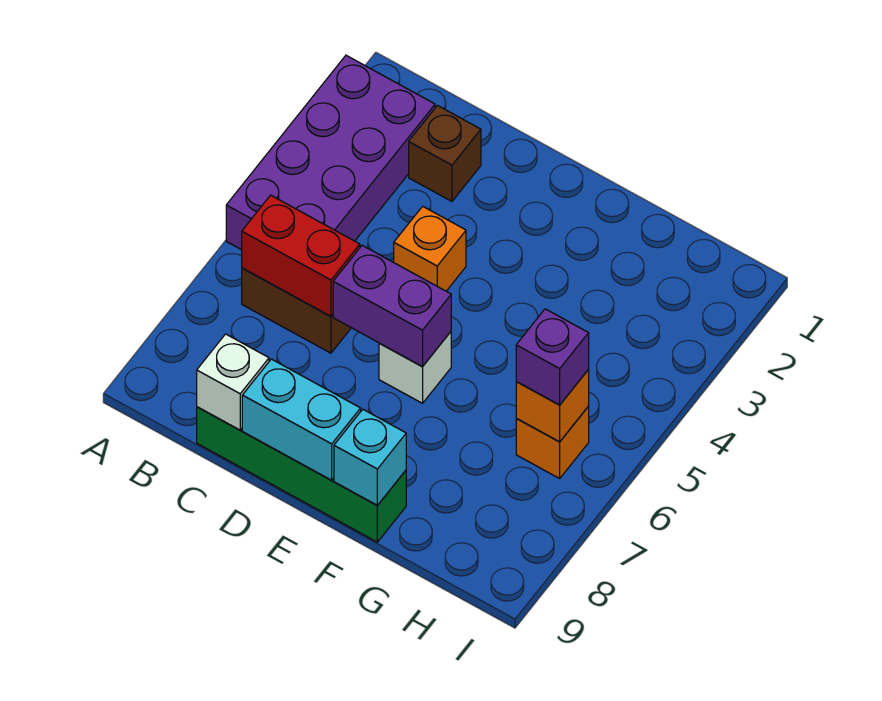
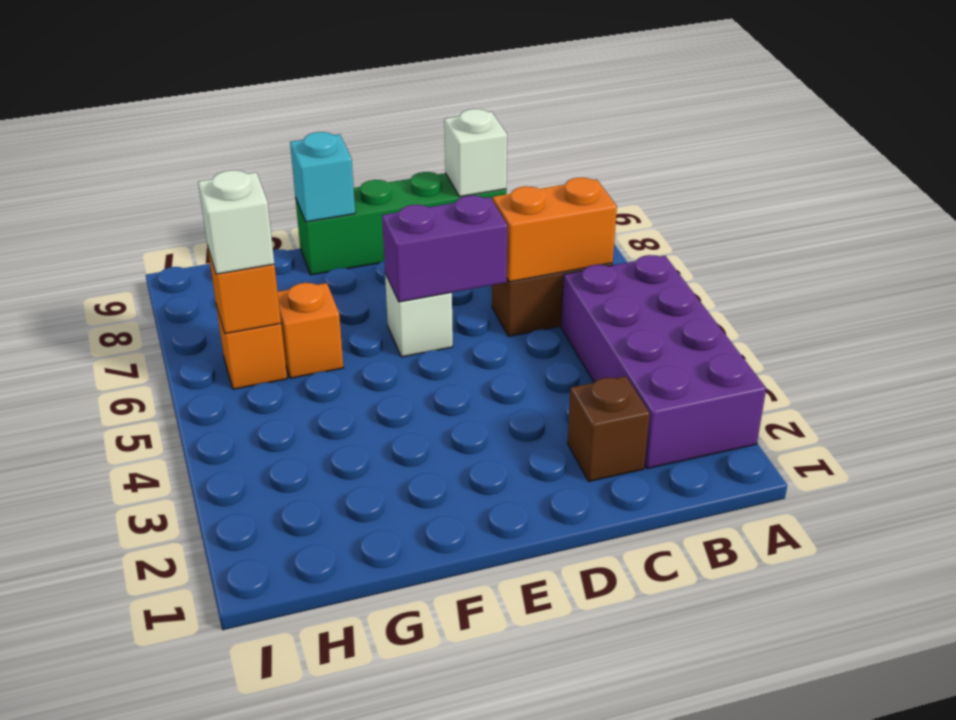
red brick B6:C6 level 2 -> orange brick B6:C6 level 2
orange brick D4 level 1 -> orange brick G6 level 1
cyan brick D9:E9 level 2 -> none
purple brick H6 level 3 -> white brick H6 level 3

